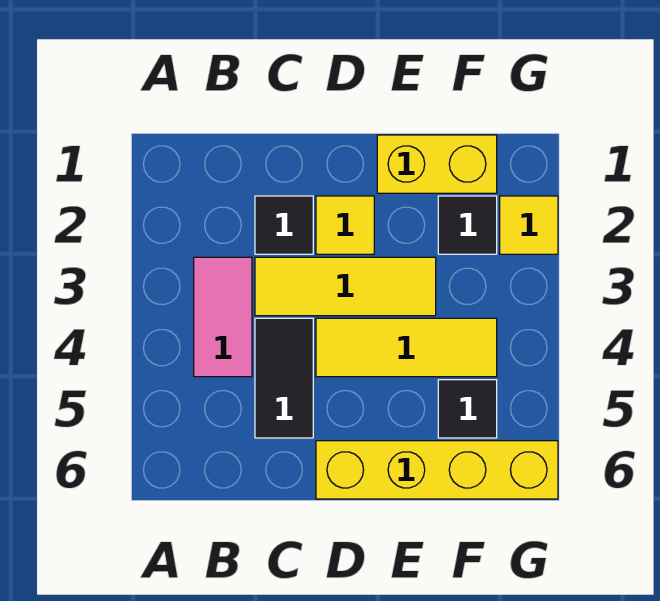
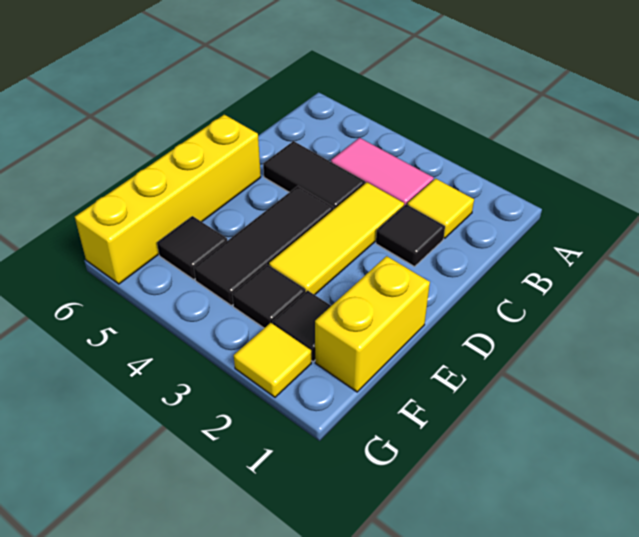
yellow tile D2 level 1 -> yellow tile B2 level 1
yellow tile D4:F4 level 1 -> black tile D4:F4 level 1
none -> black tile F3 level 1

